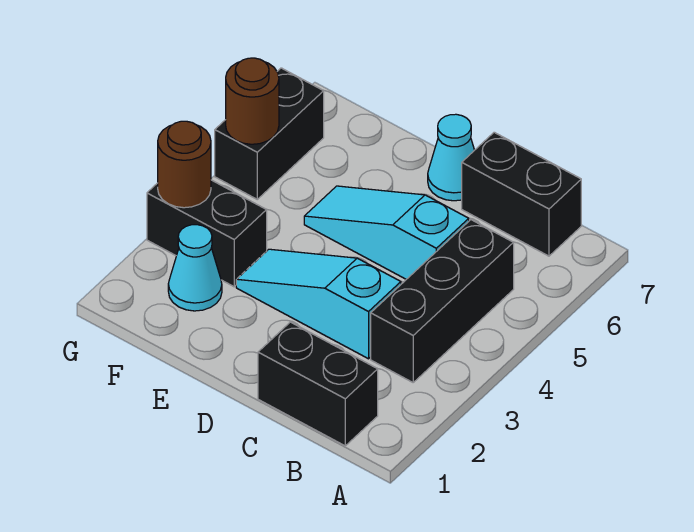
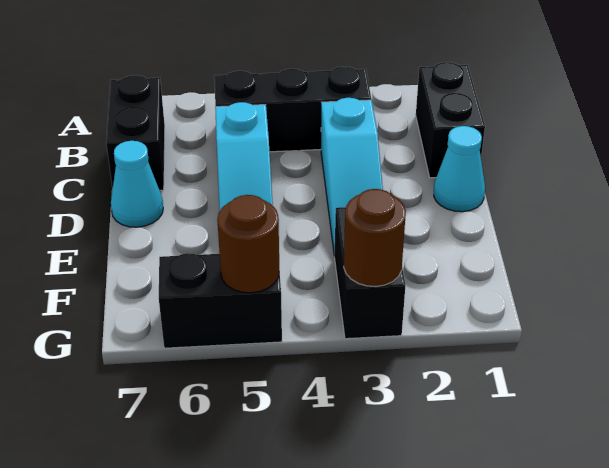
cyan cone F2 level 1 -> cyan cone D1 level 1

